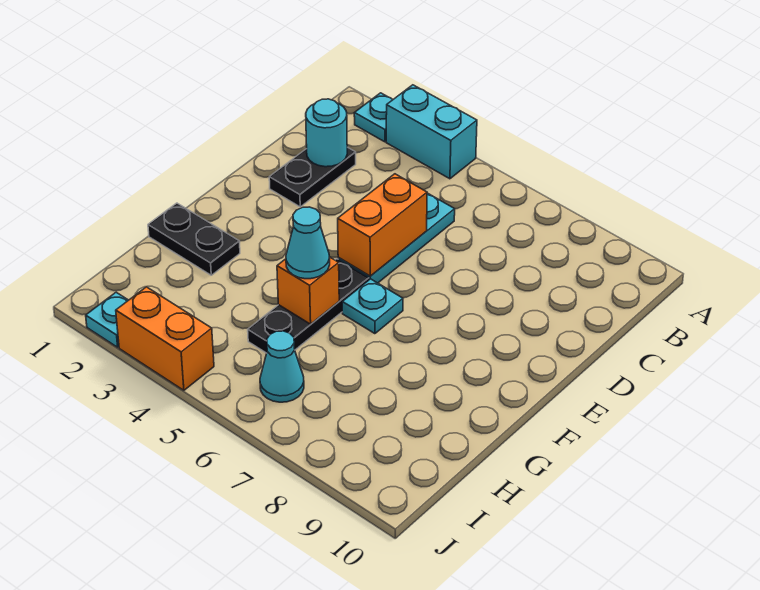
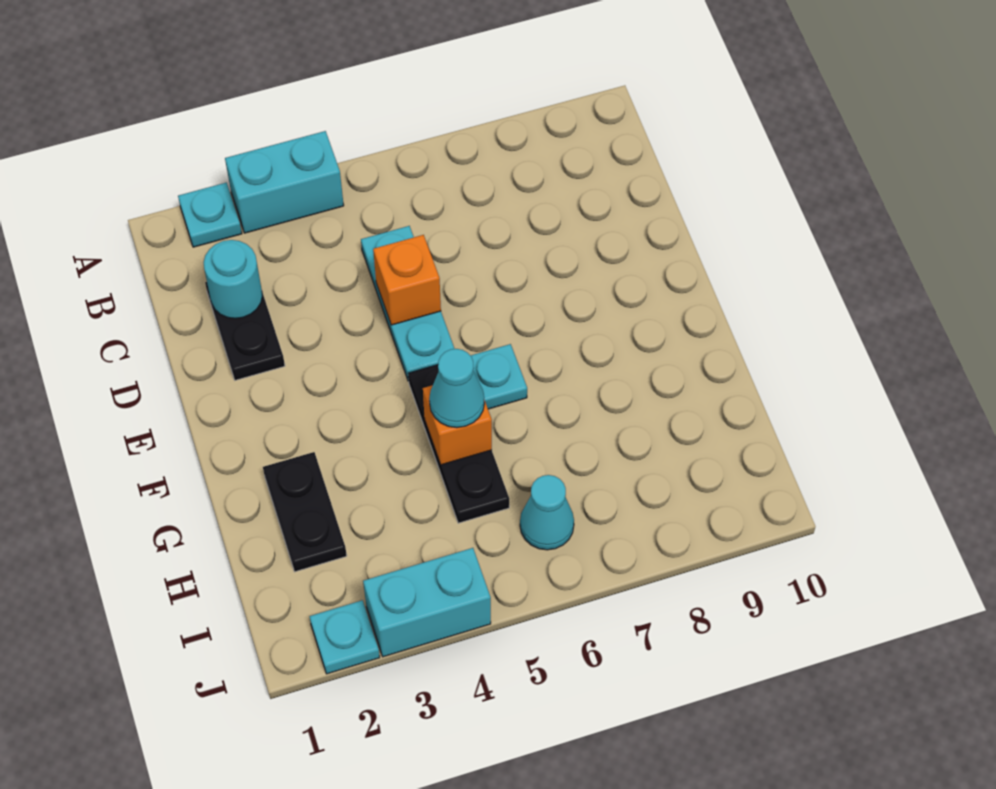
orange brick D5:E5 level 2 -> orange brick D5 level 2
black plate G1:G2 level 1 -> black plate G2:H2 level 1
orange brick J3:J4 level 1 -> cyan brick J3:J4 level 1

